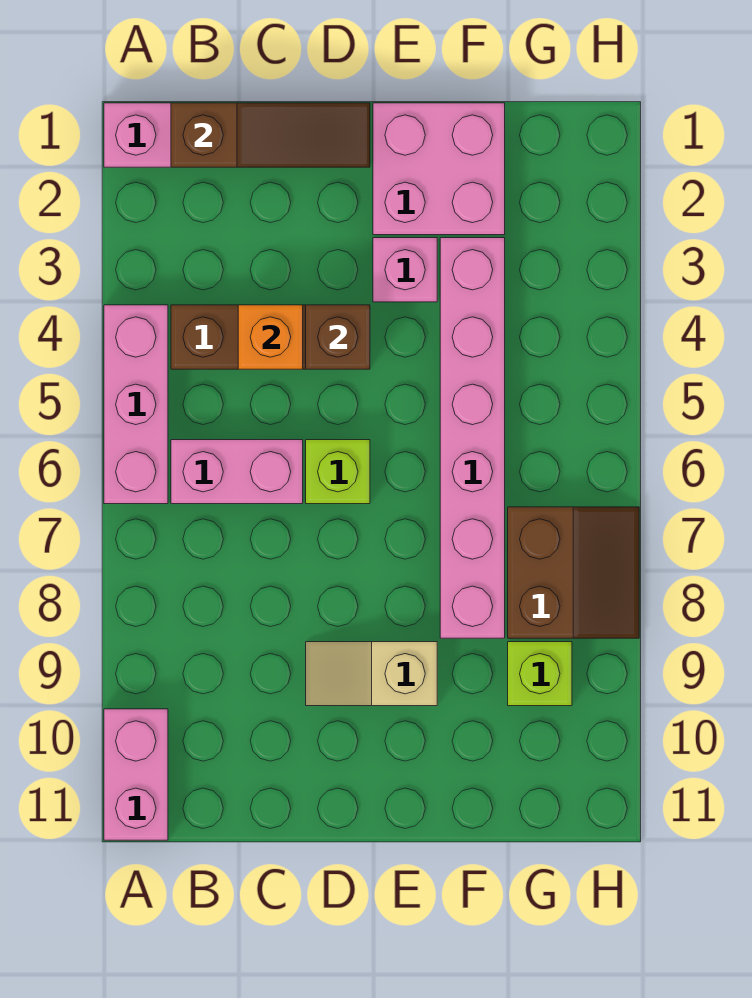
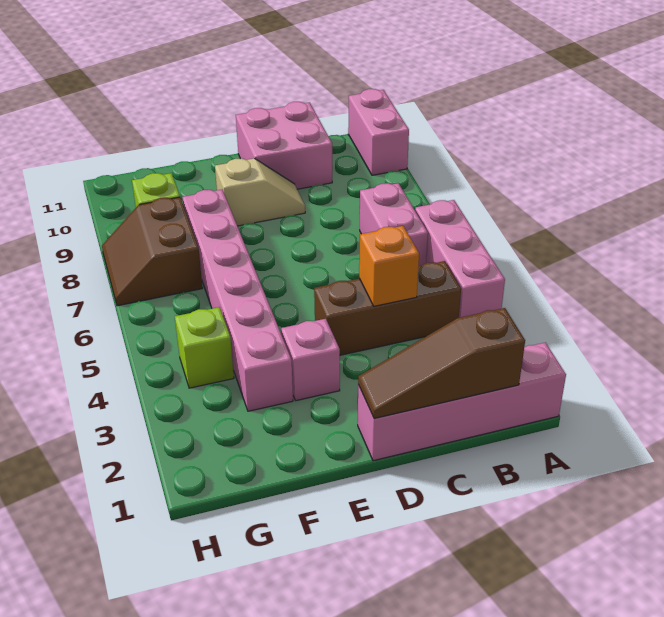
pink brick B6:C6 level 1 -> pink brick B6:B7 level 1
brown brick D4 level 2 -> none
lime brick D6 level 1 -> lime brick G4 level 1
pink brick E1:F2 level 1 -> pink brick C10:D11 level 1

